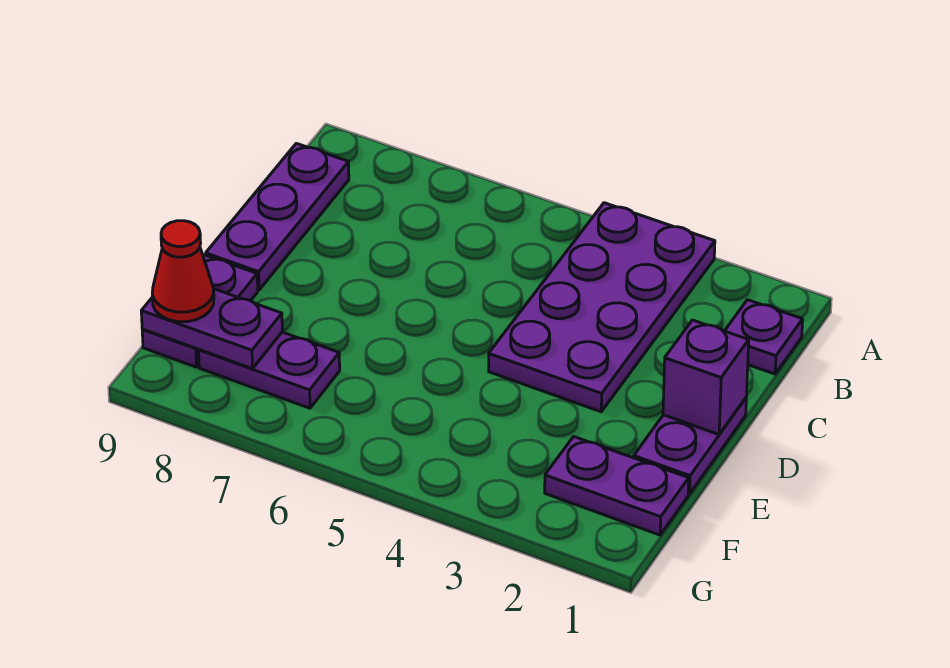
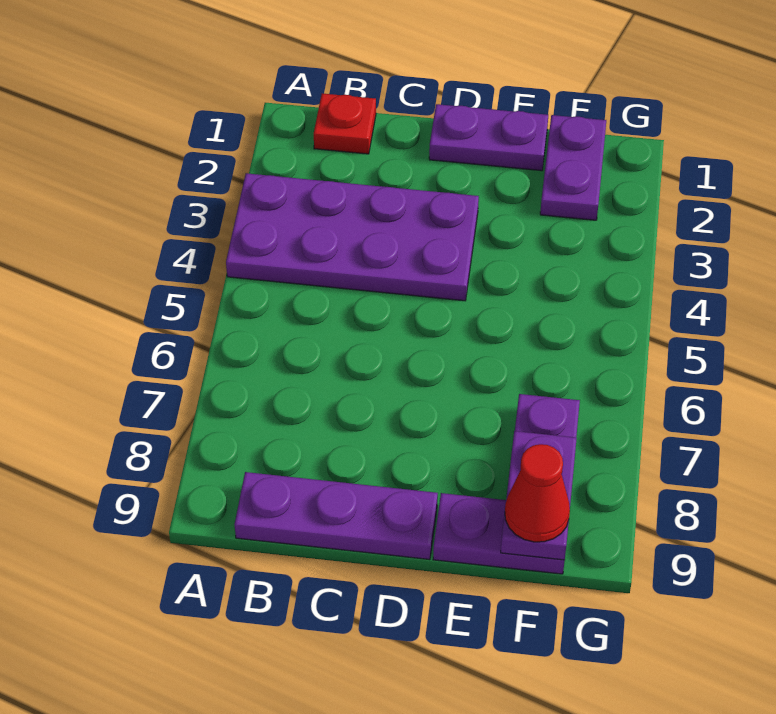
purple plate B1 level 1 -> red plate B1 level 1
purple brick D1 level 2 -> none

